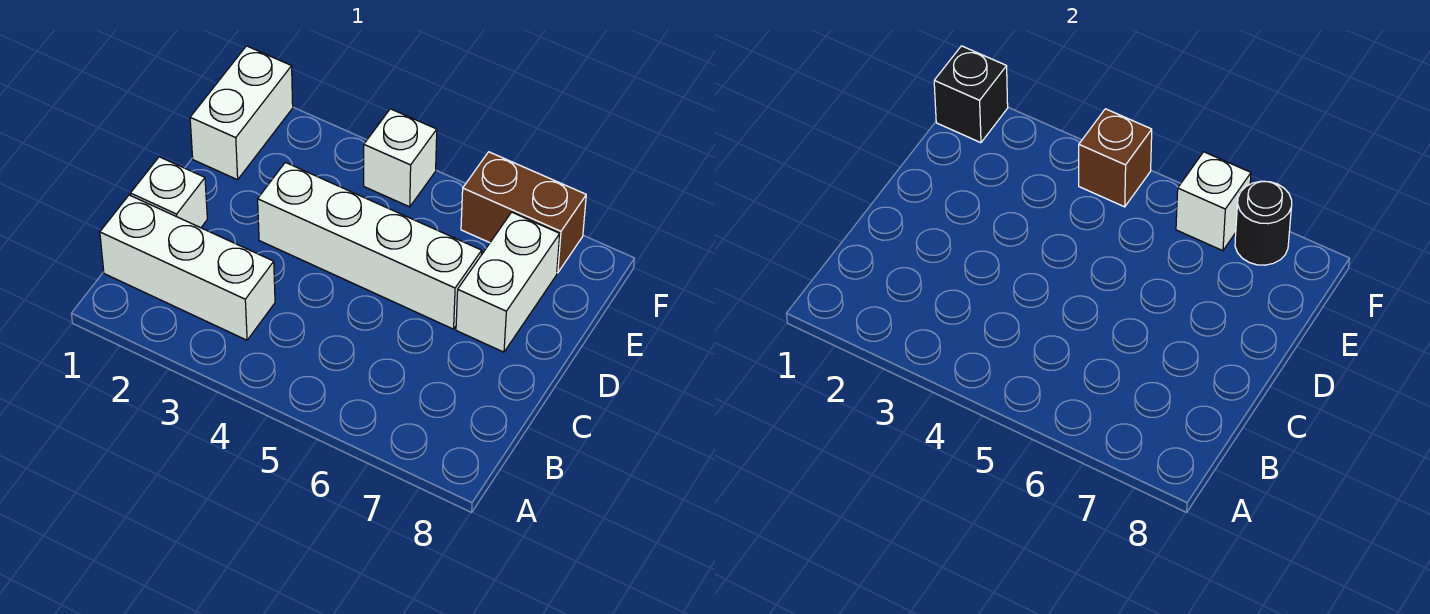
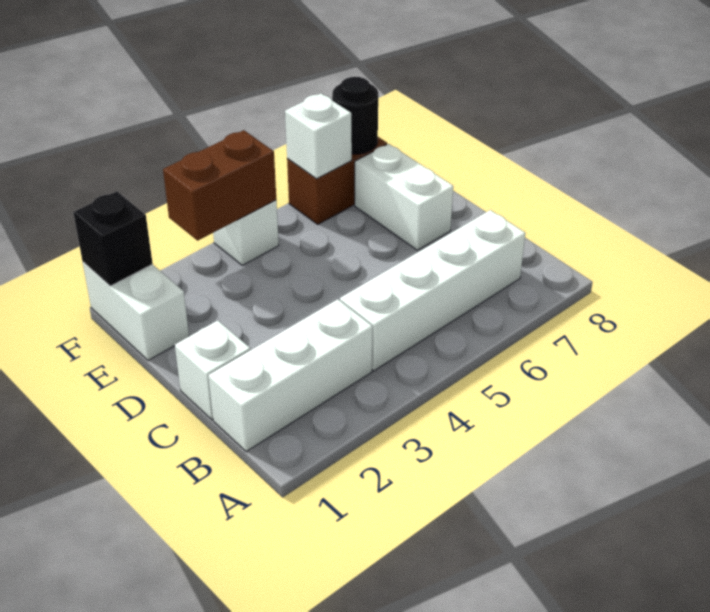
white brick D3:D6 level 1 -> white brick B4:B7 level 1
brown brick F4 level 2 -> brown brick F3:F4 level 2

